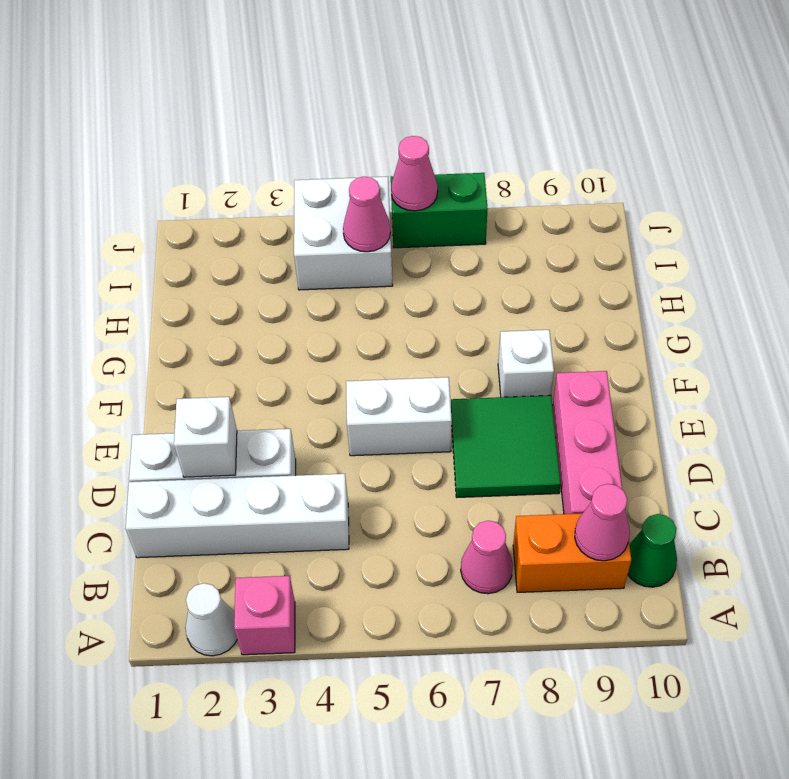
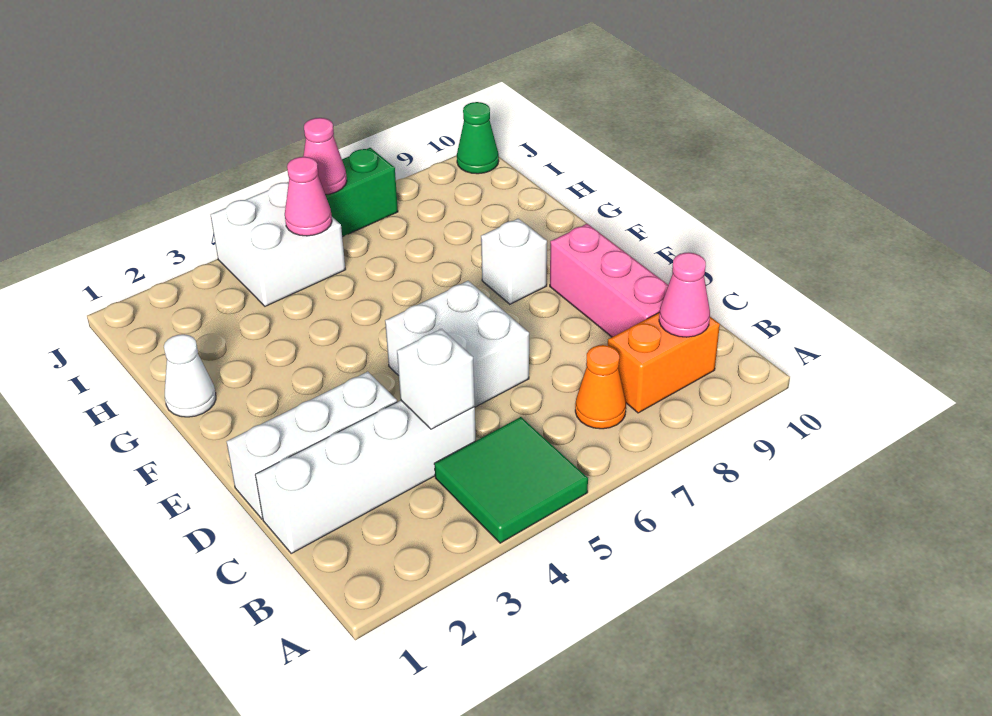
white cone A2 level 1 -> white cone G1 level 1
pink brick A3 level 1 -> none
pink cone B7 level 1 -> orange cone B7 level 1
green cone B10 level 1 -> green cone J10 level 1
white brick D2 level 2 -> white brick C4 level 2
green tile D7:E8 level 1 -> green tile A4:B5 level 1
white brick E5:E6 level 1 -> white brick D5:E6 level 1

